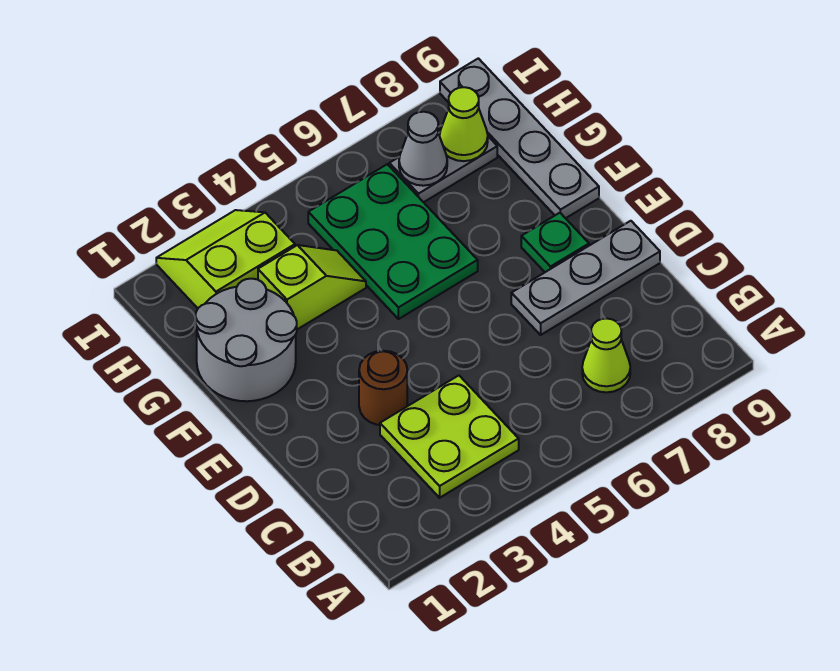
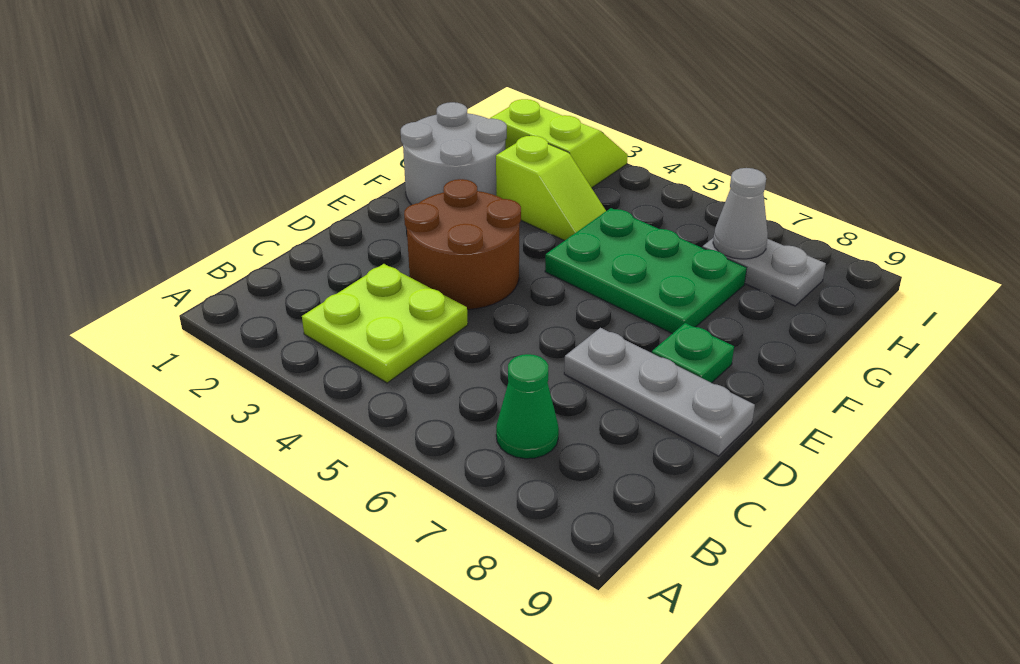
lime cone B7 level 1 -> green cone B7 level 1
brown round brick D3 level 1 -> brown round brick D3:E4 level 1
green plate F5:H6 level 1 -> green plate F5:G7 level 1
grey plate F9:I9 level 1 -> none
lime cone H8 level 2 -> none

